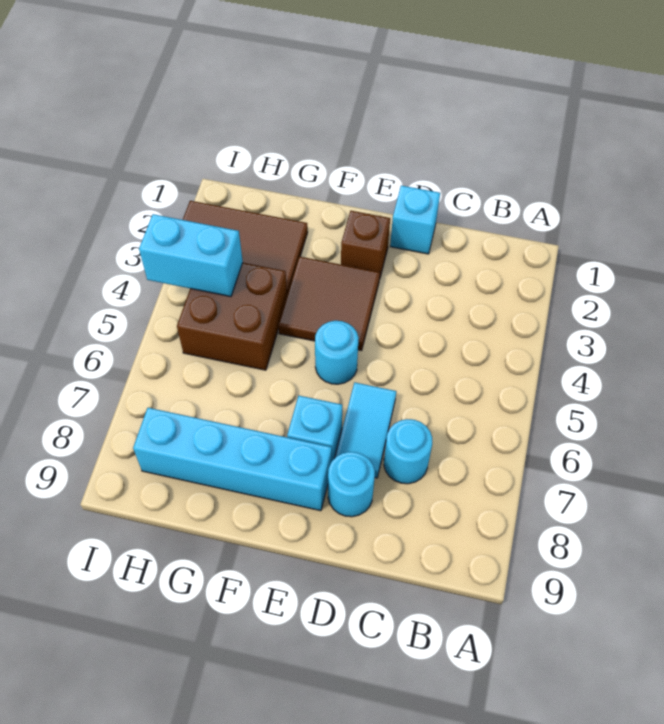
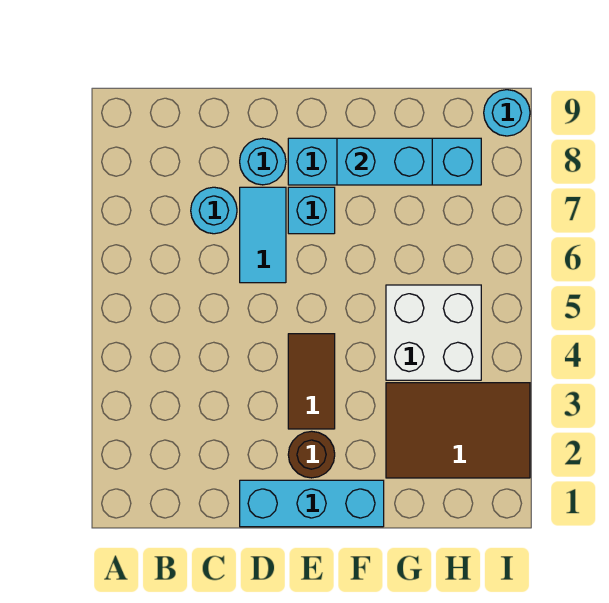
cyan brick D1 level 1 -> cyan brick D1:F1 level 1
brown brick E2 level 1 -> brown round brick E2 level 1
brown tile E3:F4 level 1 -> brown tile E3:E4 level 1
cyan round brick E5 level 1 -> cyan round brick I9 level 1
brown brick G4:H5 level 1 -> white brick G4:H5 level 1
cyan brick H4:I4 level 2 -> cyan brick F8:G8 level 2

